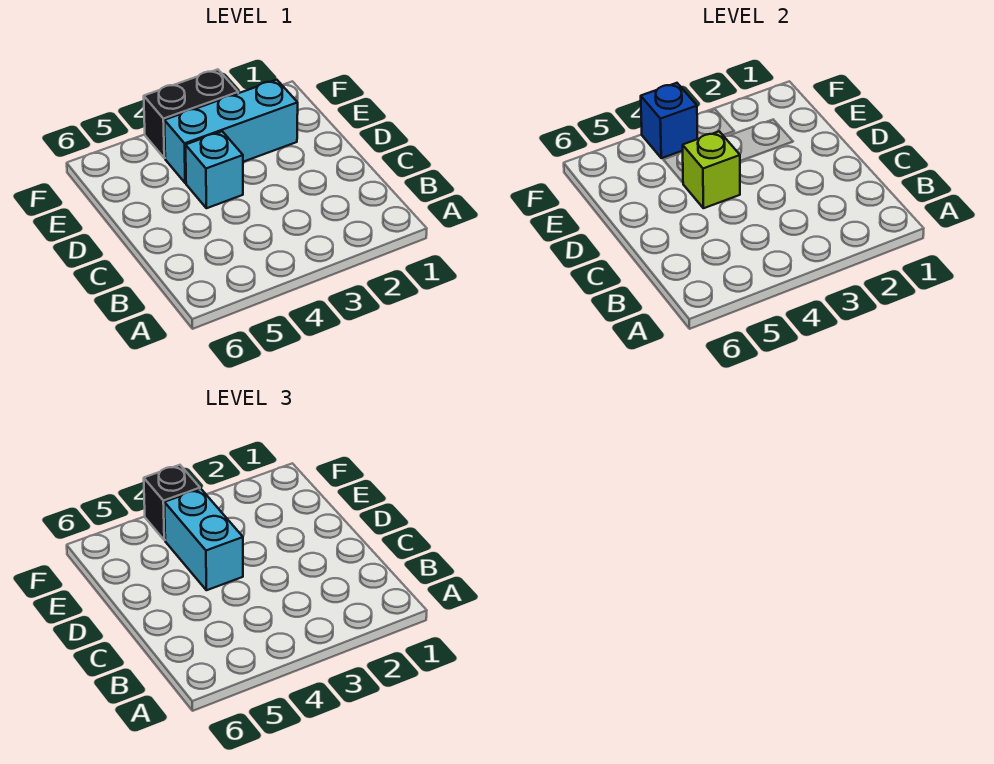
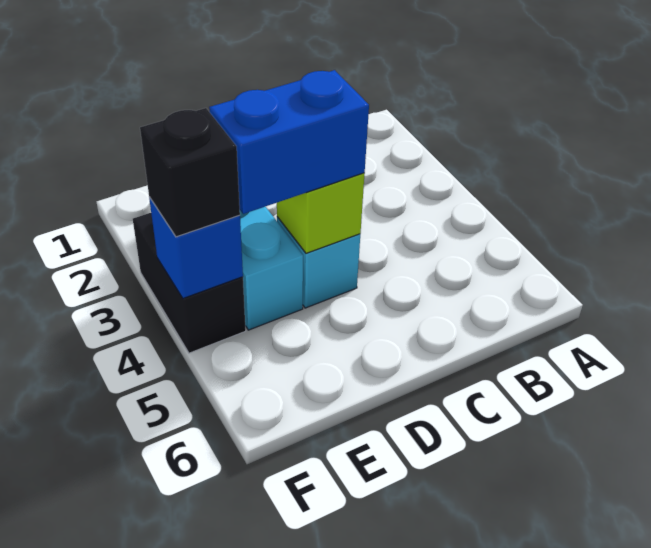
cyan brick D4:E4 level 3 -> blue brick D4:E4 level 3

